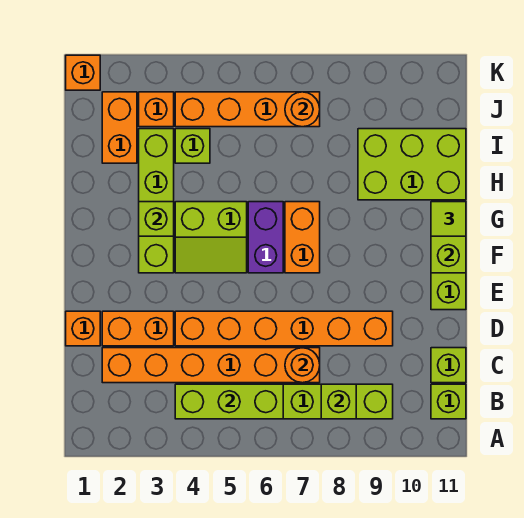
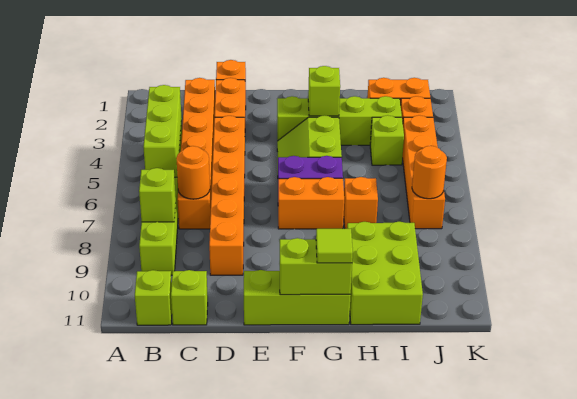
orange brick K1 level 1 -> orange brick H7 level 1

